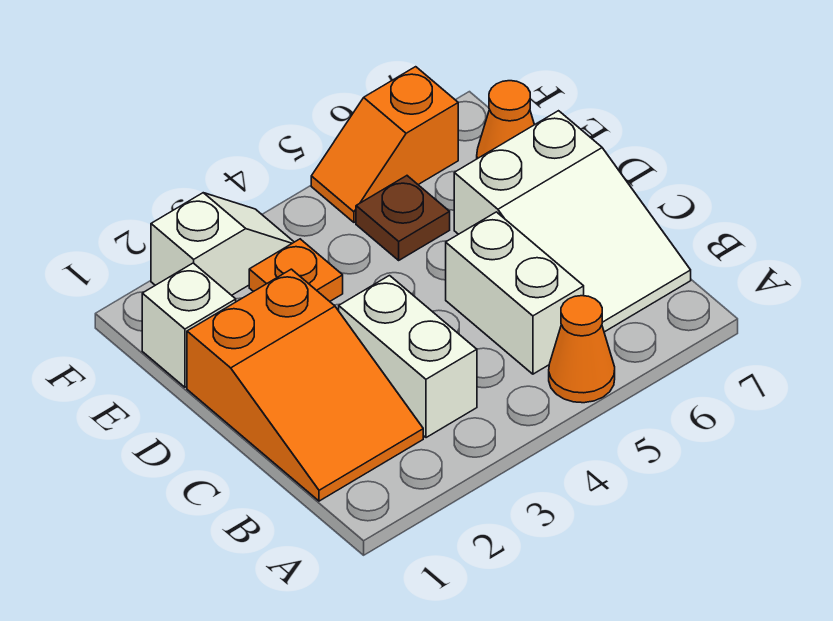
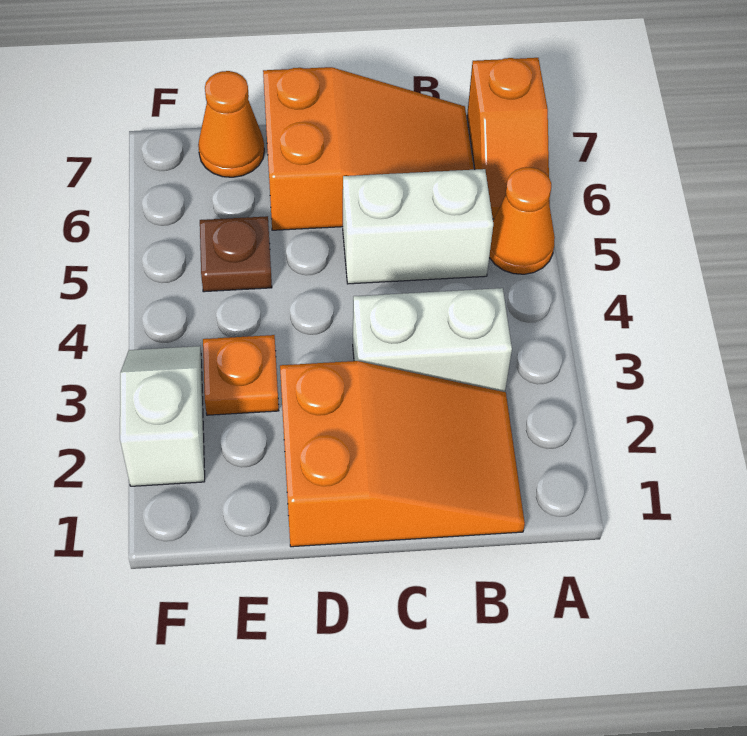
white slope B6:D7 level 1 top D -> orange slope B6:D7 level 1 top D
white brick E1 level 1 -> none
orange slope F5:F6 level 1 top 6 -> orange slope A6:A7 level 1 top 7

